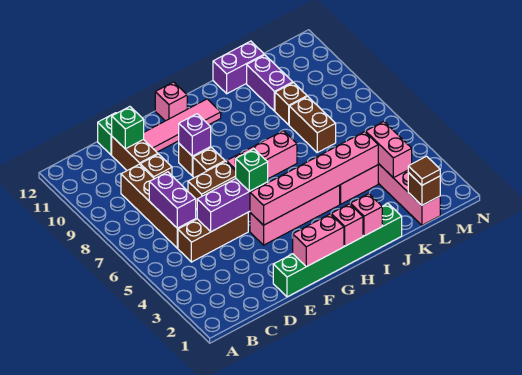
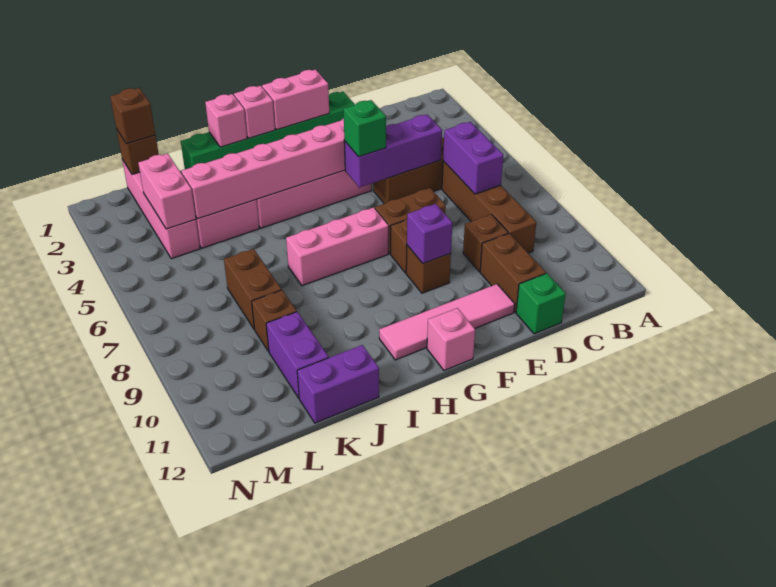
green brick D11 level 2 -> none
brown tile L1 level 3 -> brown brick L1 level 3

